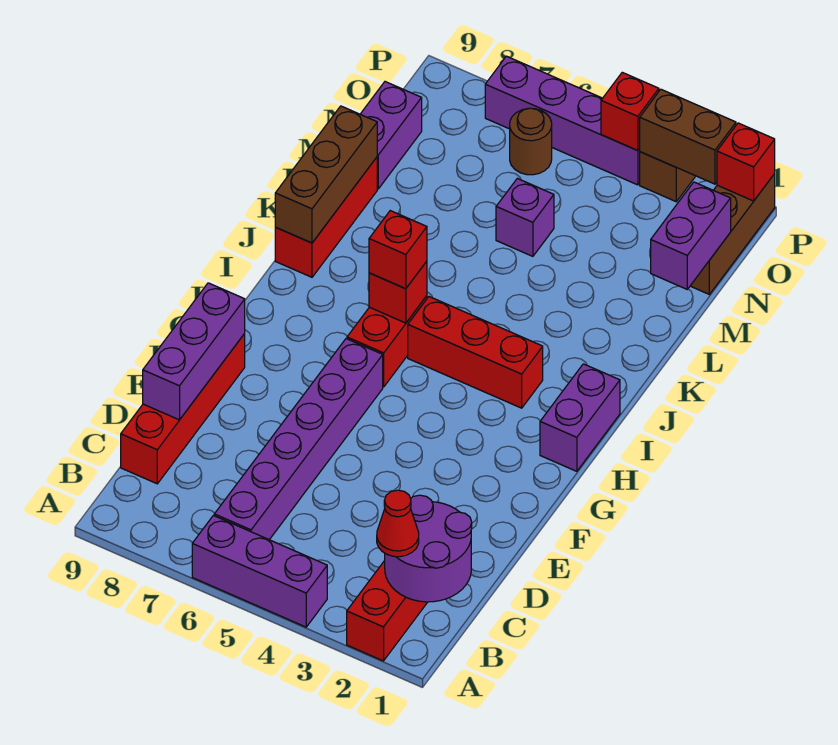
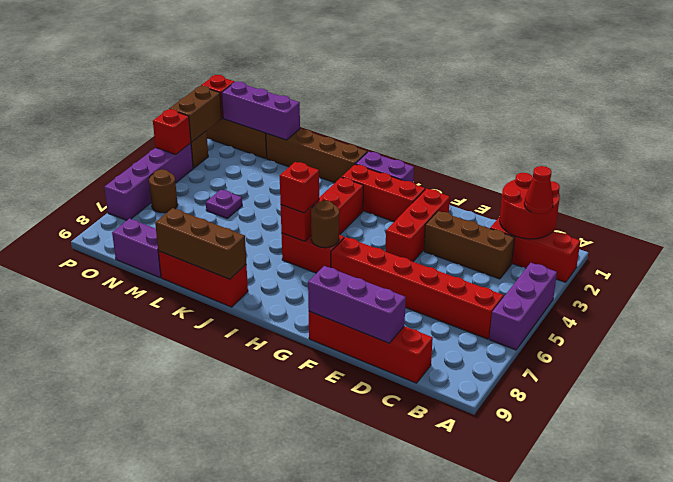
purple round brick B1:C2 level 2 -> red round brick B1:C2 level 2
purple brick B6:G6 level 1 -> red brick B6:G6 level 1
none -> brown brick C3:E3 level 1
none -> red brick F2:F4 level 1
none -> red brick G2:I2 level 1
none -> brown round brick H6 level 2
none -> brown brick J1:M1 level 1
purple brick M1:N1 level 2 -> purple brick M1:O1 level 2
purple brick M5 level 1 -> purple plate M5 level 1

